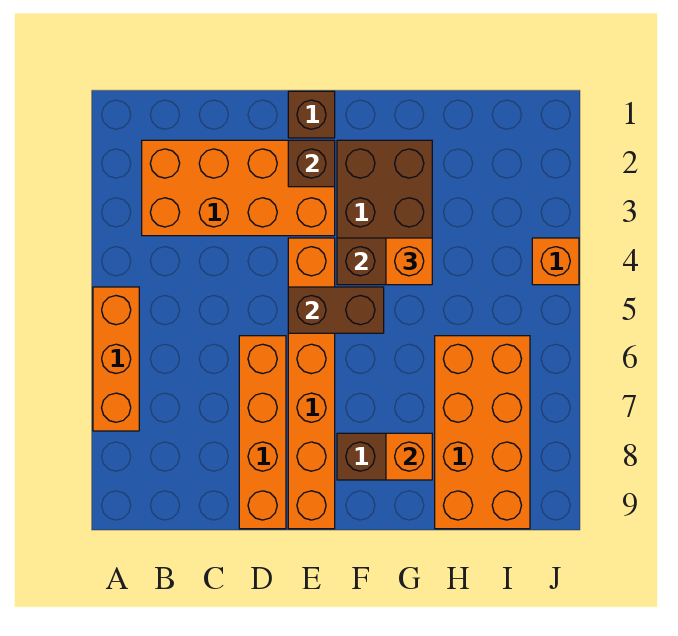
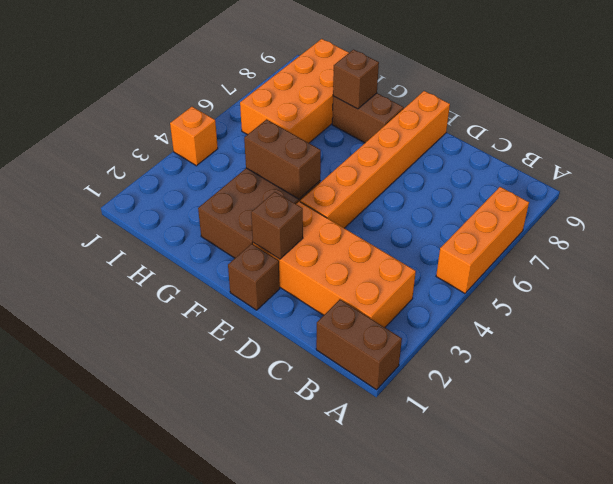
orange brick D6:D9 level 1 -> none
brown brick E5:F5 level 2 -> brown brick A1:B1 level 1
orange brick G4 level 3 -> none
orange brick G8 level 2 -> brown brick G8 level 2

